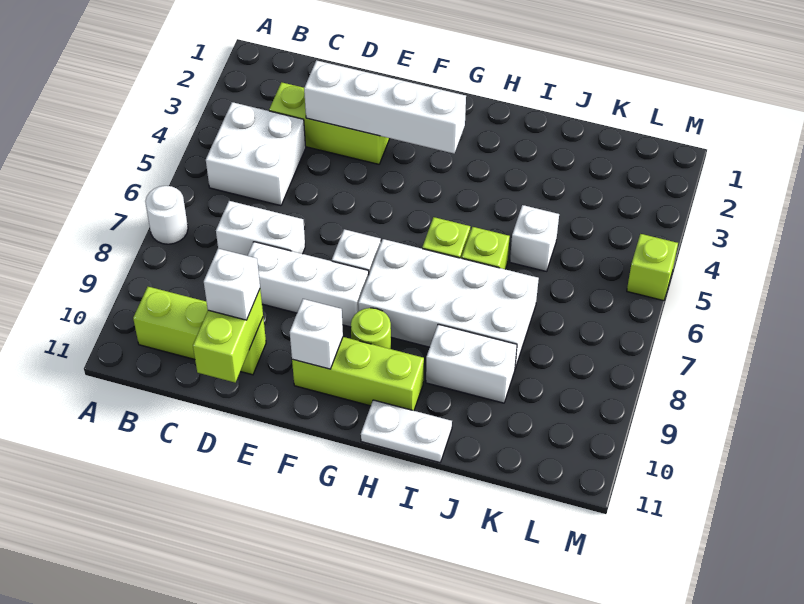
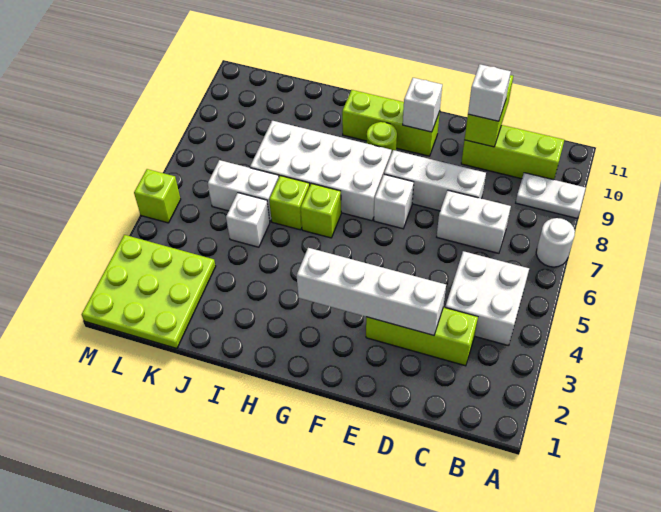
white plate H11:I11 level 1 -> white plate A9:B9 level 1
white brick I9:J9 level 1 -> white brick J6:K6 level 1
none -> lime plate K1:M3 level 1

